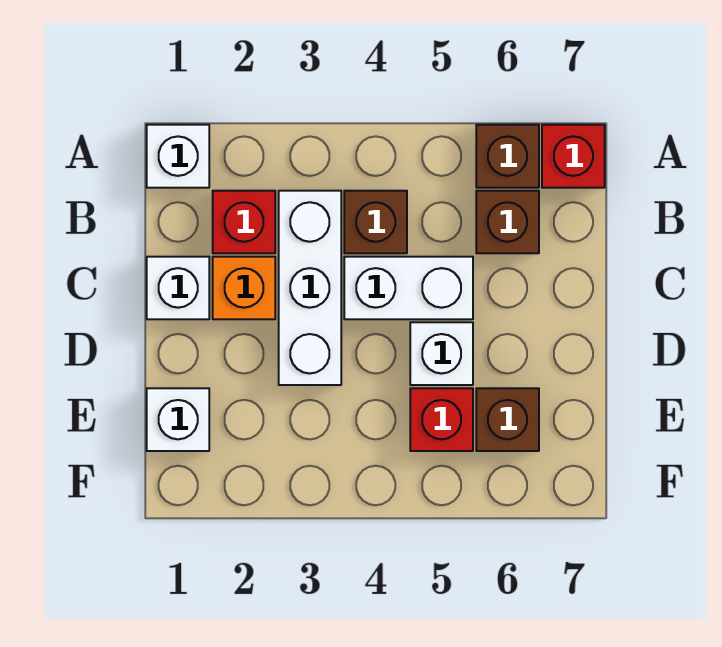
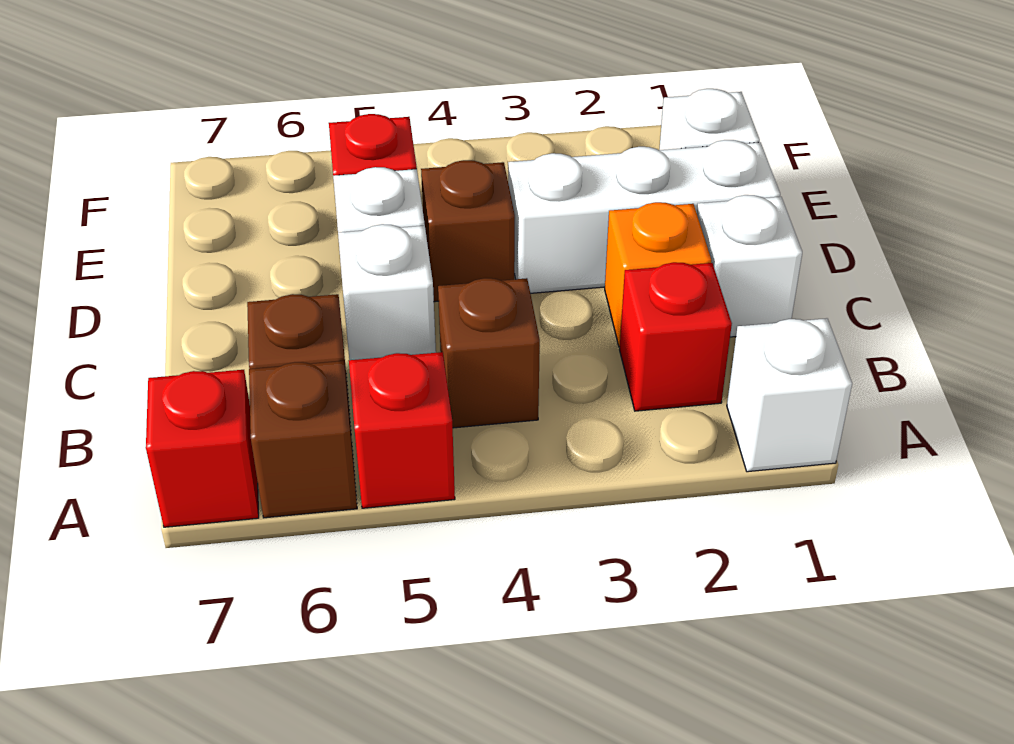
none -> red brick A5 level 1
white brick B3:D3 level 1 -> white brick D1:D3 level 1
white brick C4:C5 level 1 -> white brick C5 level 1
brown brick E6 level 1 -> brown brick D4 level 1

